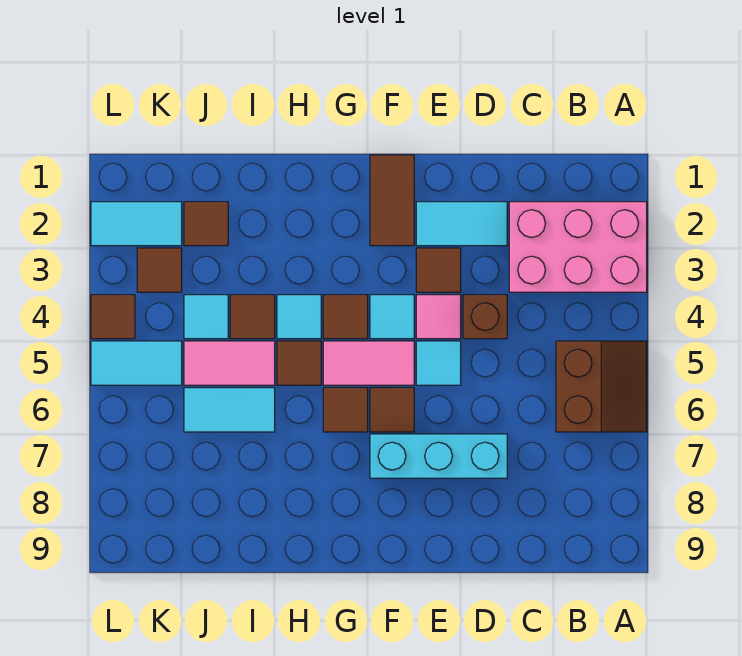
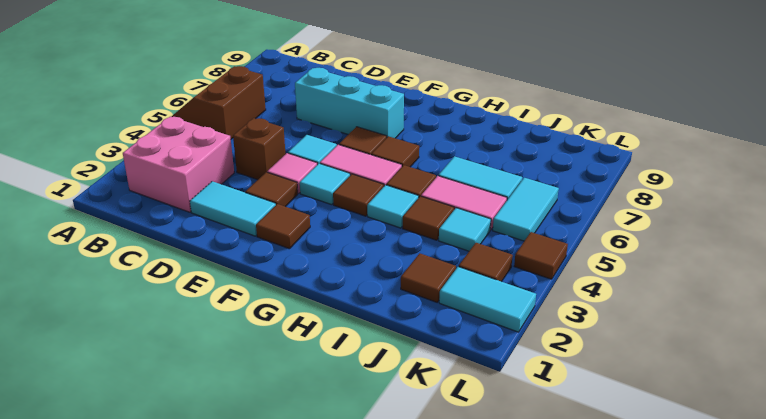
pink brick A2:C3 level 1 -> pink brick B2:C3 level 1
brown tile F1:F2 level 1 -> brown tile F2 level 1
cyan tile K5:L5 level 1 -> cyan tile K5:K6 level 1

